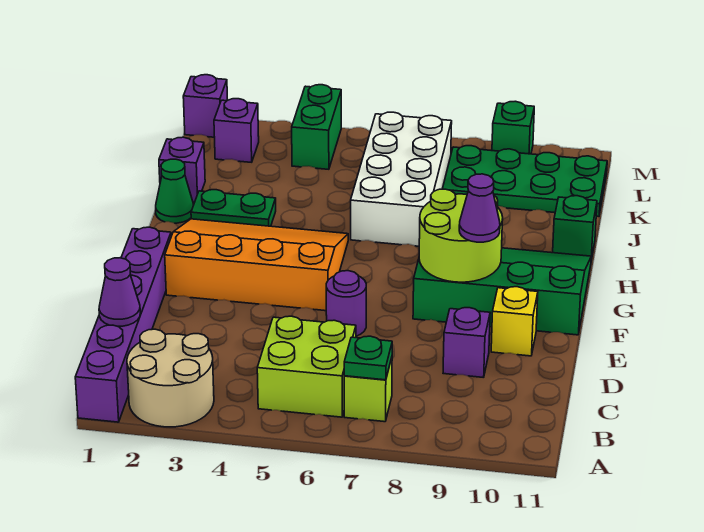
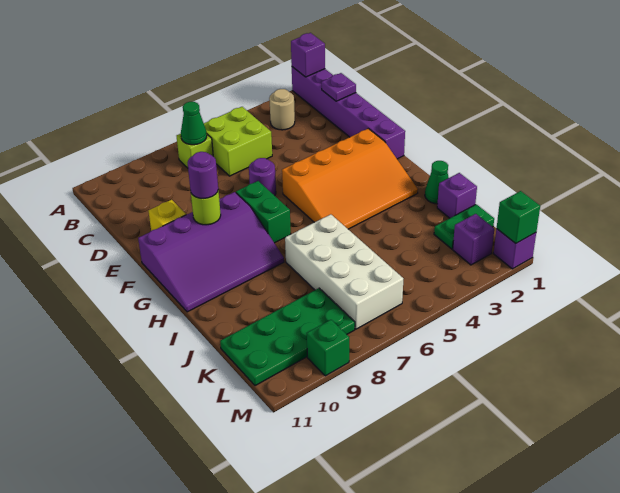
tan round brick A2:B3 level 1 -> tan round brick B3 level 1
green plate B7 level 2 -> green cone B7 level 2
purple cone C1 level 2 -> purple plate C1 level 2
purple brick D9 level 1 -> purple brick A1 level 2
green slope F8:H11 level 1 top F -> purple slope F8:H11 level 1 top F
lime round brick F8:G9 level 2 -> lime round brick F9 level 2
purple cone F9 level 3 -> purple round brick F9 level 3
green plate I2:I3 level 1 -> green plate K1:K2 level 1
green brick I11 level 1 -> green brick M1 level 2
green brick L4:M4 level 1 -> green brick F7:G7 level 1

